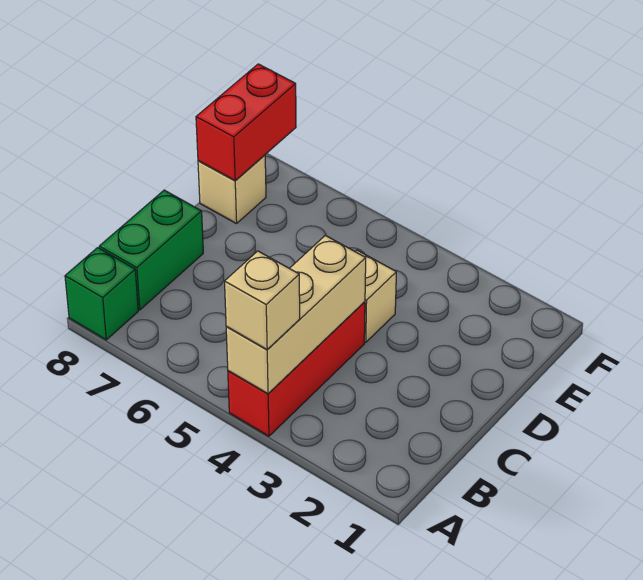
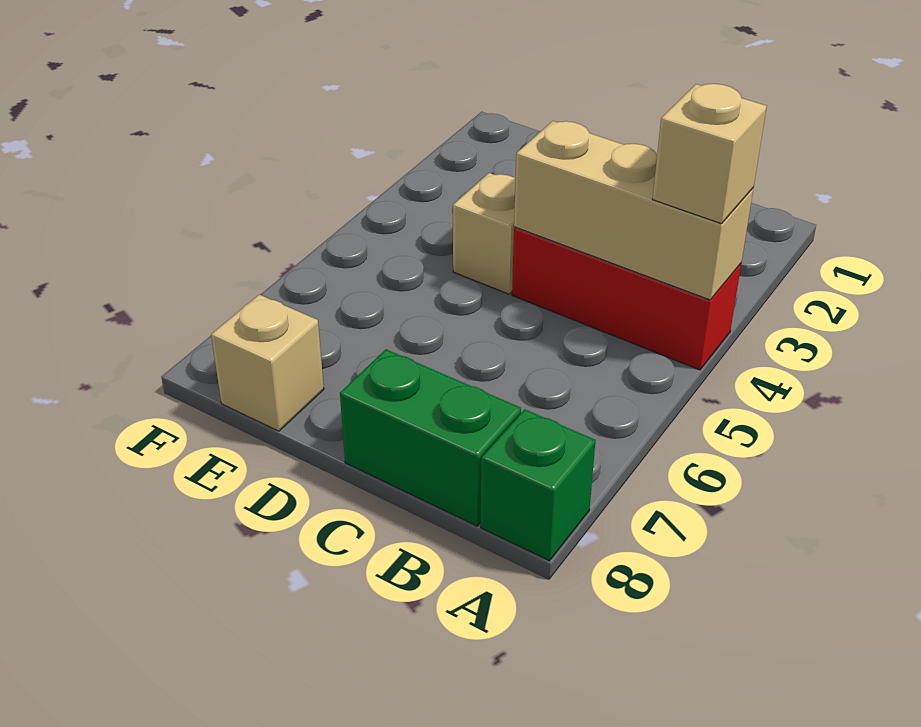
red brick E8:F8 level 2 -> none

